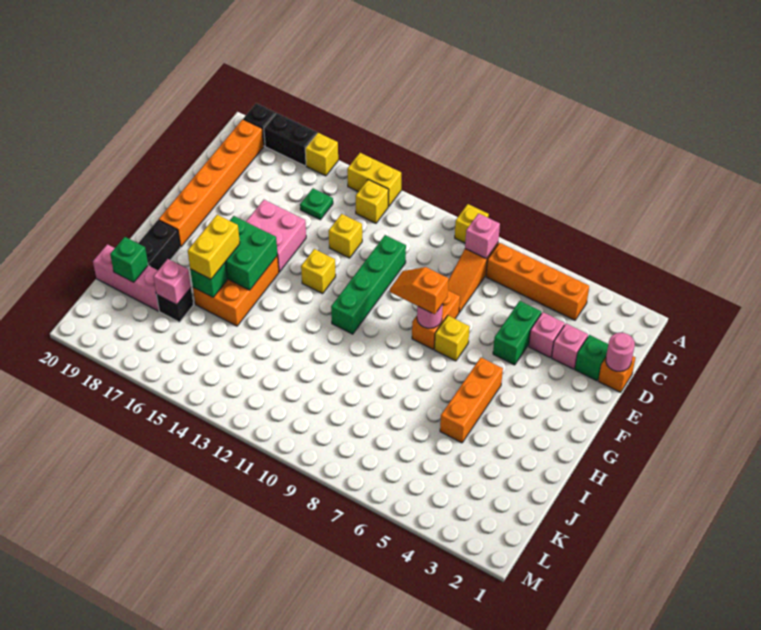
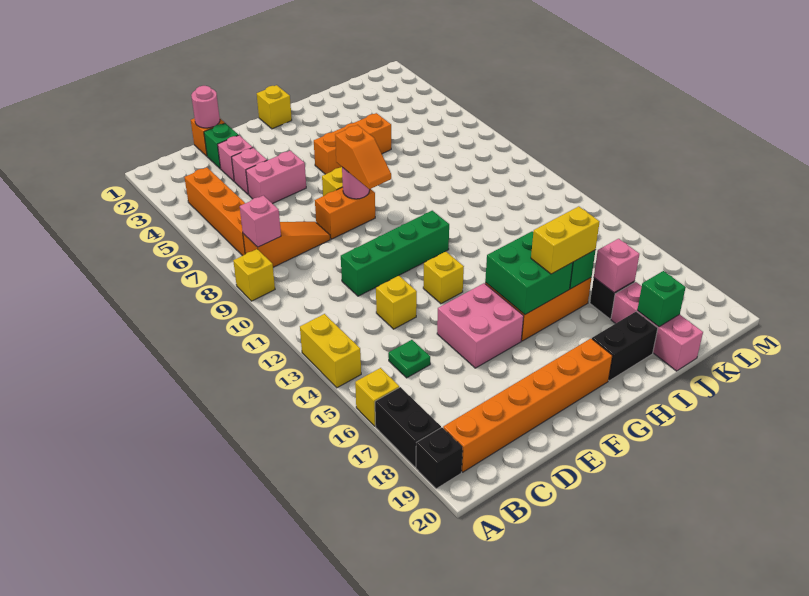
yellow brick B13 level 1 -> yellow brick G1 level 1
green brick D5:E5 level 1 -> pink brick D5:E5 level 1

